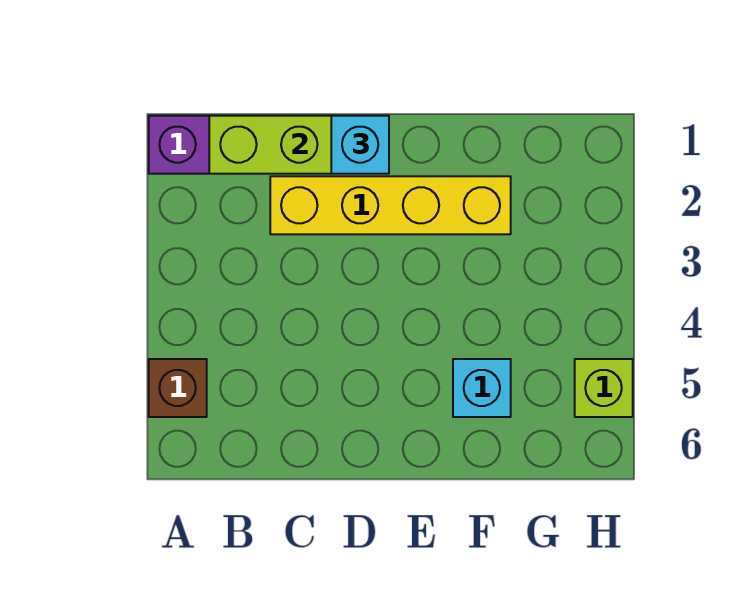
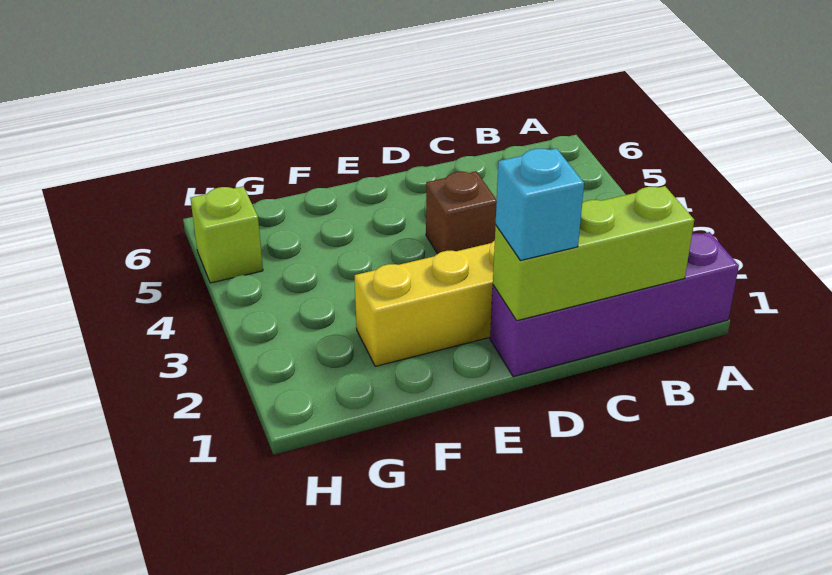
brown brick A5 level 1 -> brown brick D4 level 1
cyan brick F5 level 1 -> none

